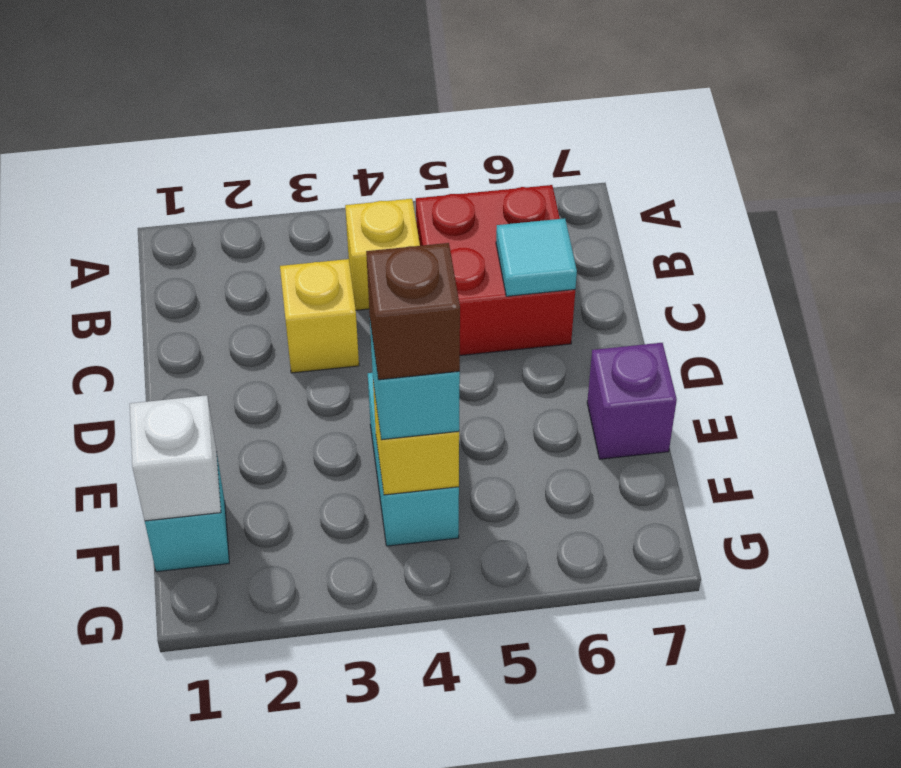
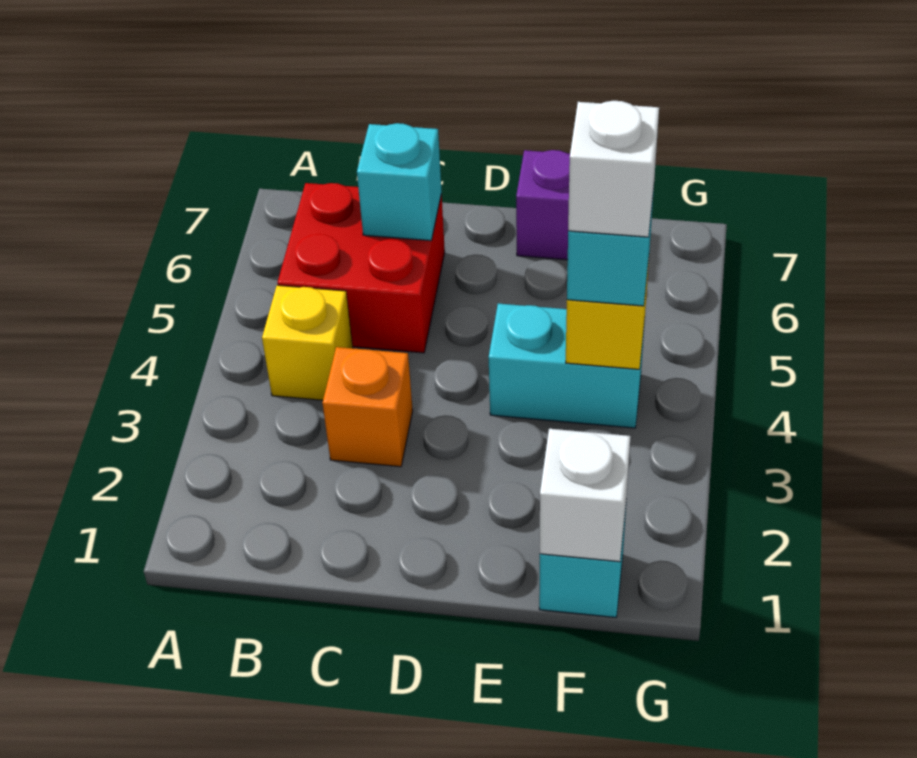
yellow brick C3 level 1 -> orange brick C3 level 1
cyan tile C6 level 2 -> cyan brick C6 level 2
brown brick F4 level 4 -> white brick F4 level 4

